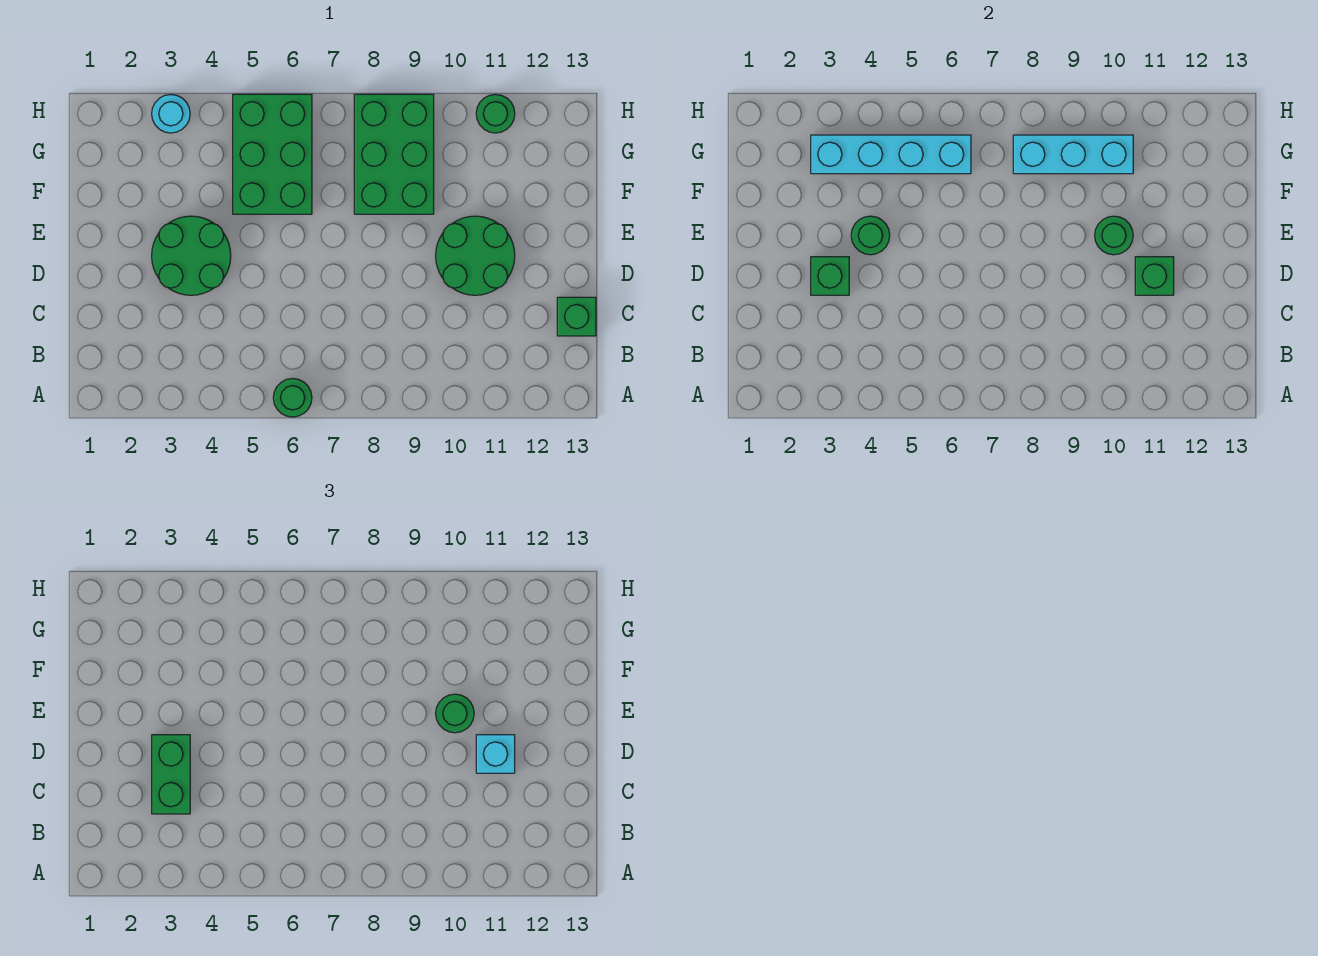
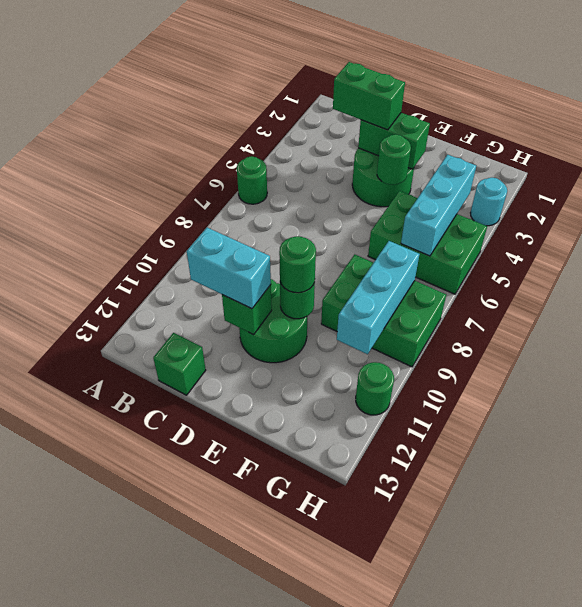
green brick D3 level 2 -> green brick D3:E3 level 2
cyan brick D11 level 3 -> cyan brick C11:D11 level 3
cyan brick G3:G6 level 2 -> cyan brick G4:G6 level 2

